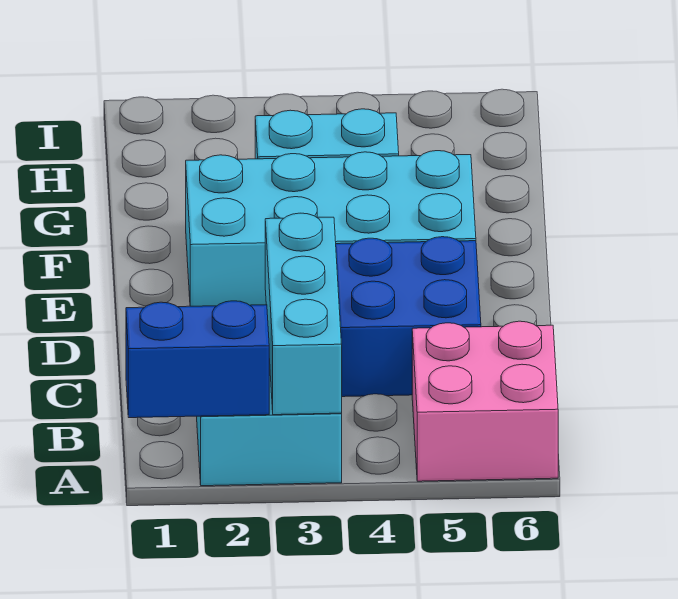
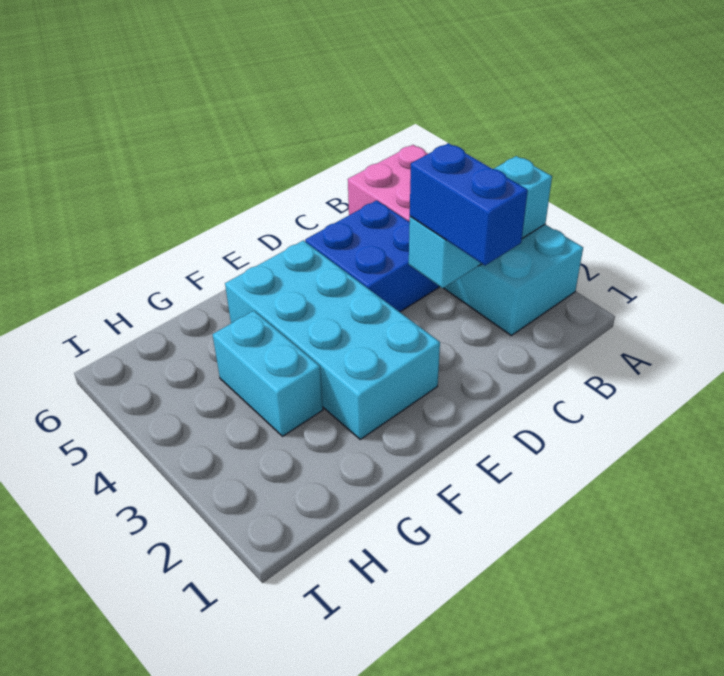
blue brick A1:A2 level 2 -> blue brick C2:C3 level 3

